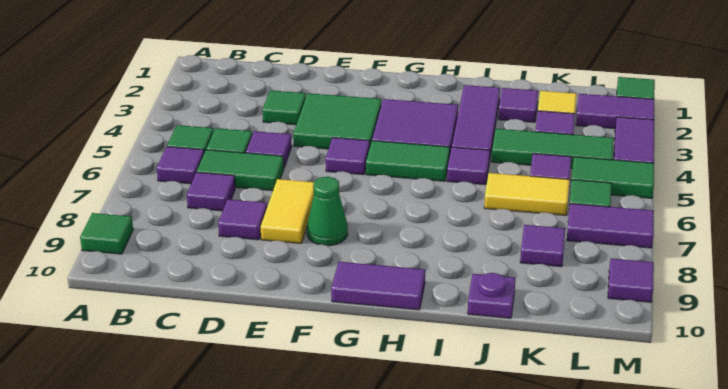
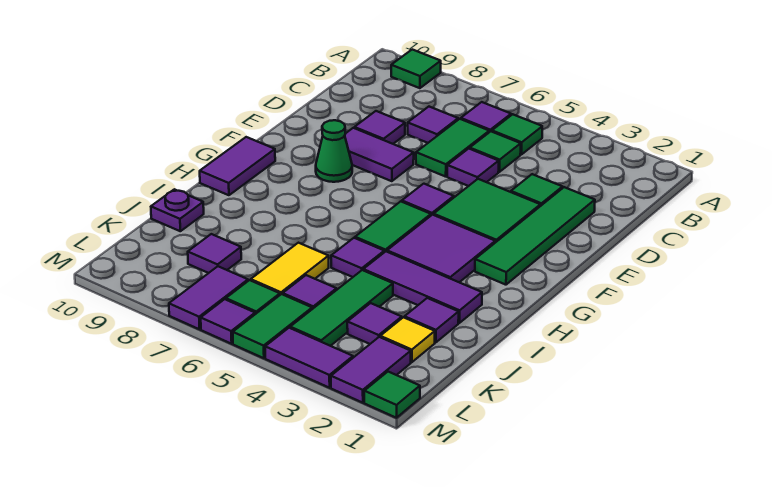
none -> green tile D2:G2 level 1
yellow tile E7:E8 level 1 -> purple tile E7:E8 level 1
purple tile M9 level 1 -> purple tile M6 level 1

